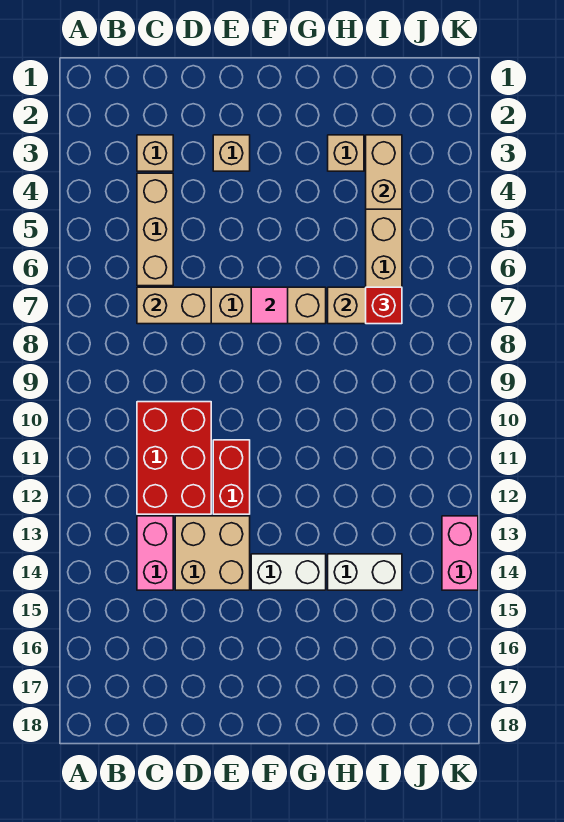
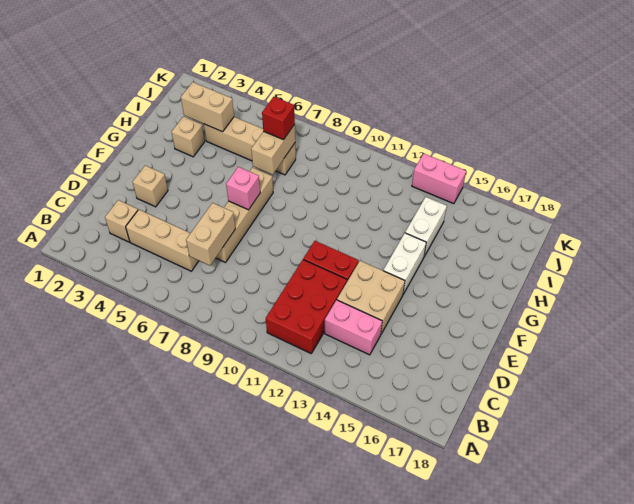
red brick C10:D12 level 1 -> red brick B11:D12 level 1
pink tile F7 level 2 -> pink brick F7 level 2

